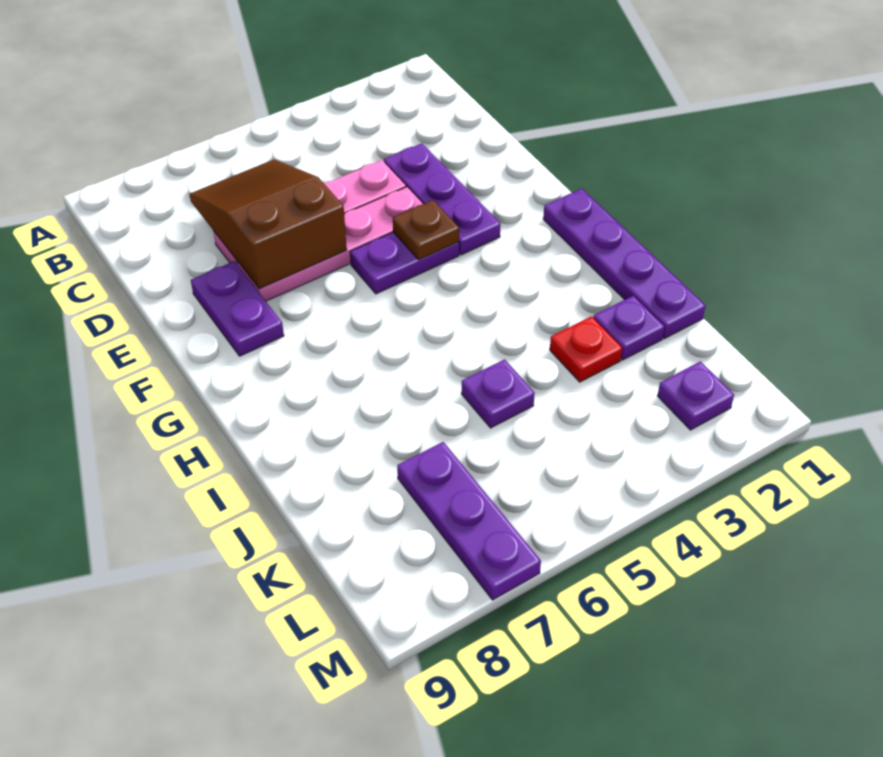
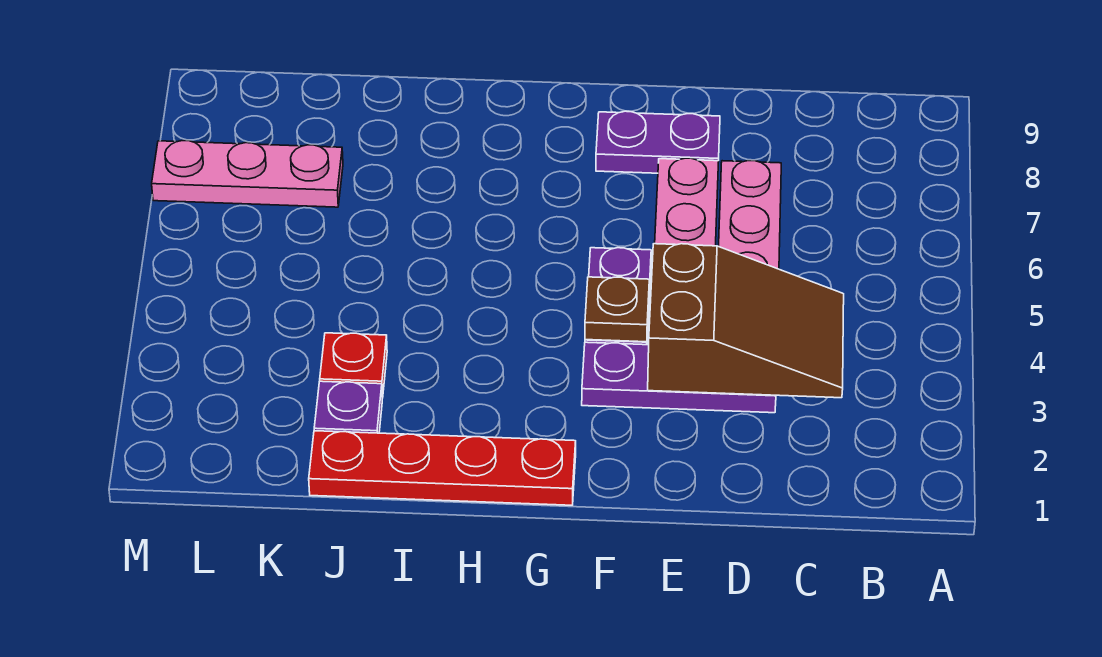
brown slope C6:E7 level 2 top E -> brown slope C3:E4 level 2 top E
purple plate G1:J1 level 1 -> red plate G1:J1 level 1
purple plate J5 level 1 -> none
purple plate K7:M7 level 1 -> pink plate K7:M7 level 1
purple plate L2 level 1 -> none

